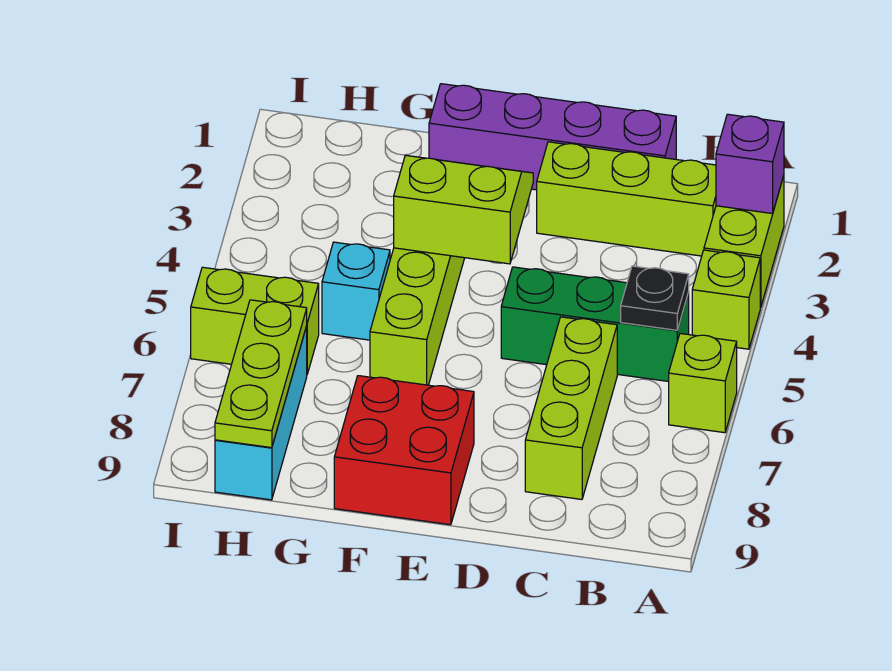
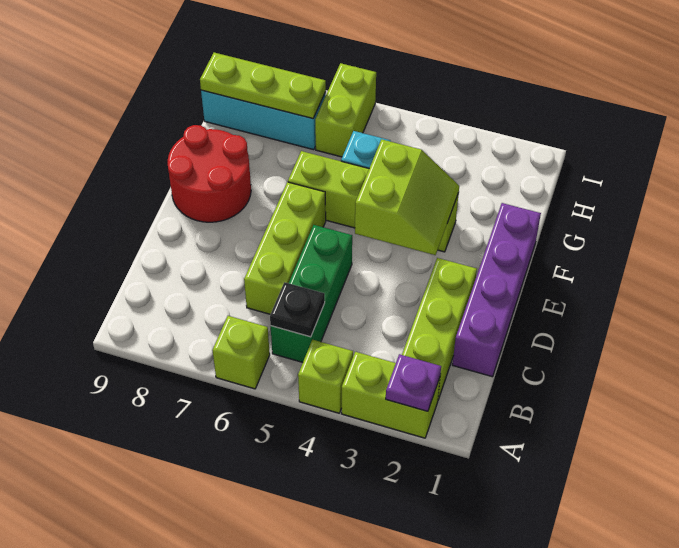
purple brick A2 level 2 -> purple plate A2 level 2
lime brick C6:C8 level 1 -> lime brick C6:E6 level 1
red brick E8:F9 level 1 -> red round brick E8:F9 level 1

